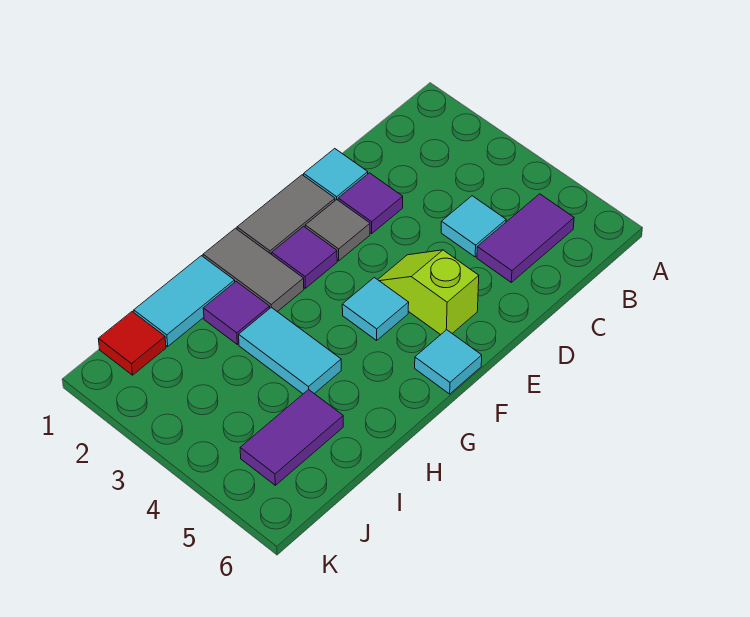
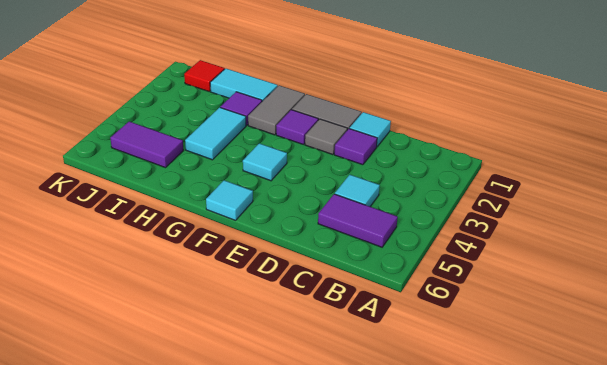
lime slope E4:E5 level 1 top 5 -> none

